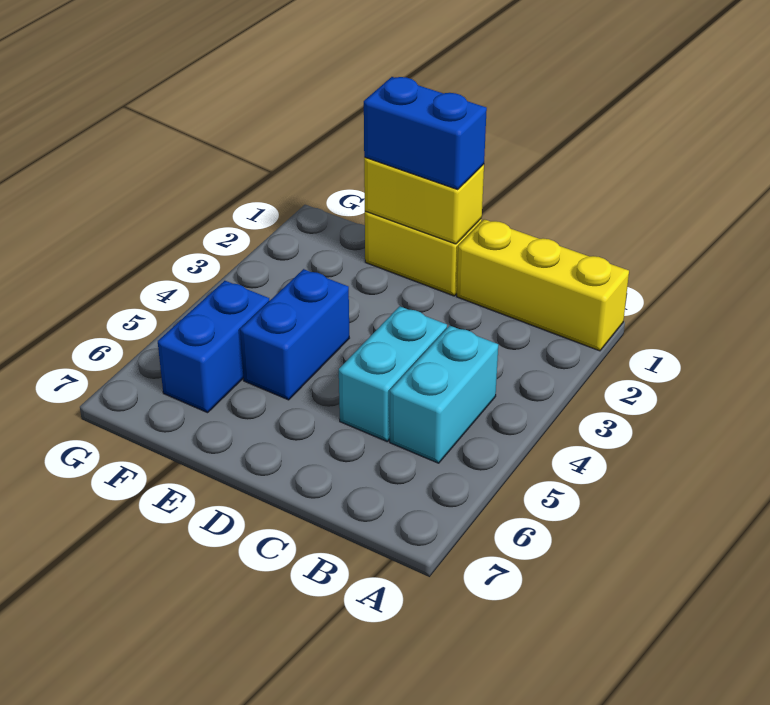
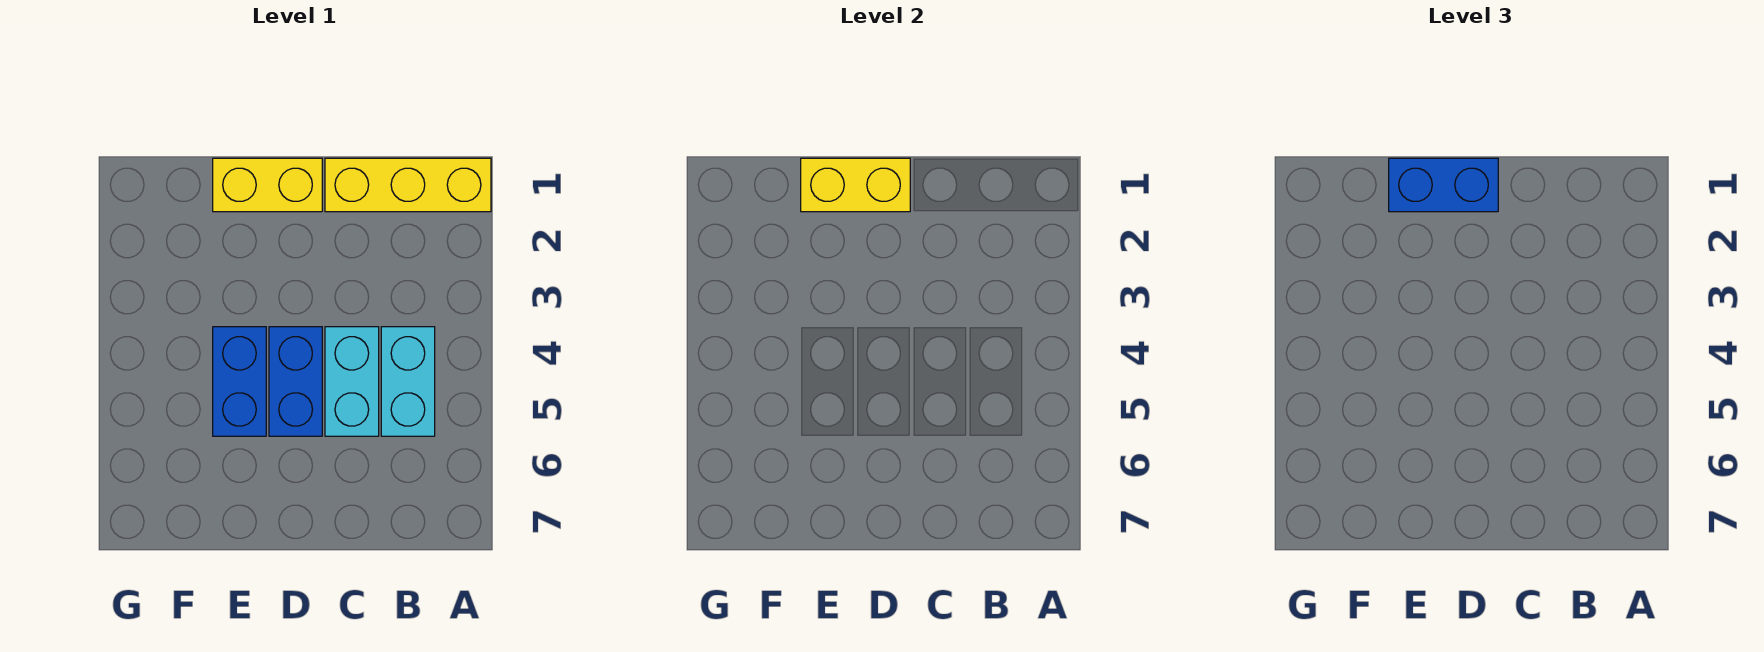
blue brick F5:F6 level 1 -> blue brick D4:D5 level 1

